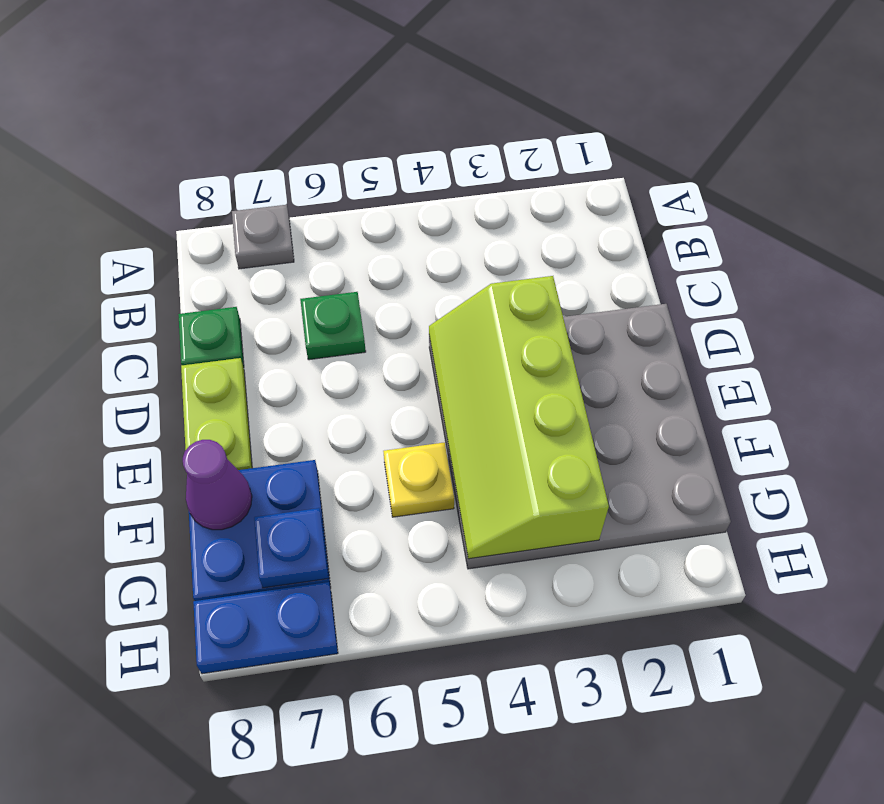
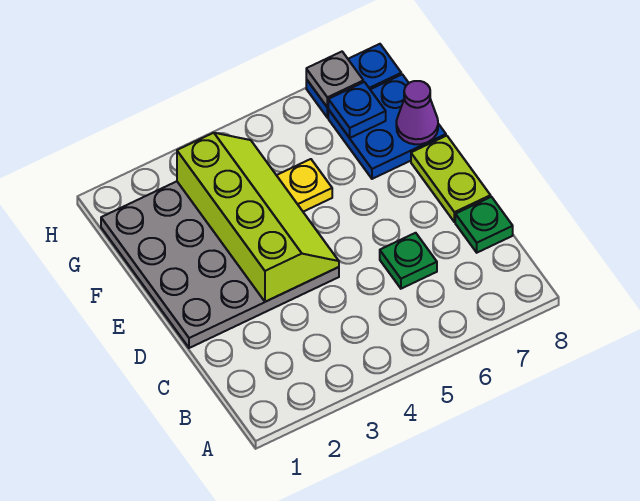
grey plate A7 level 1 -> grey plate H7 level 2

